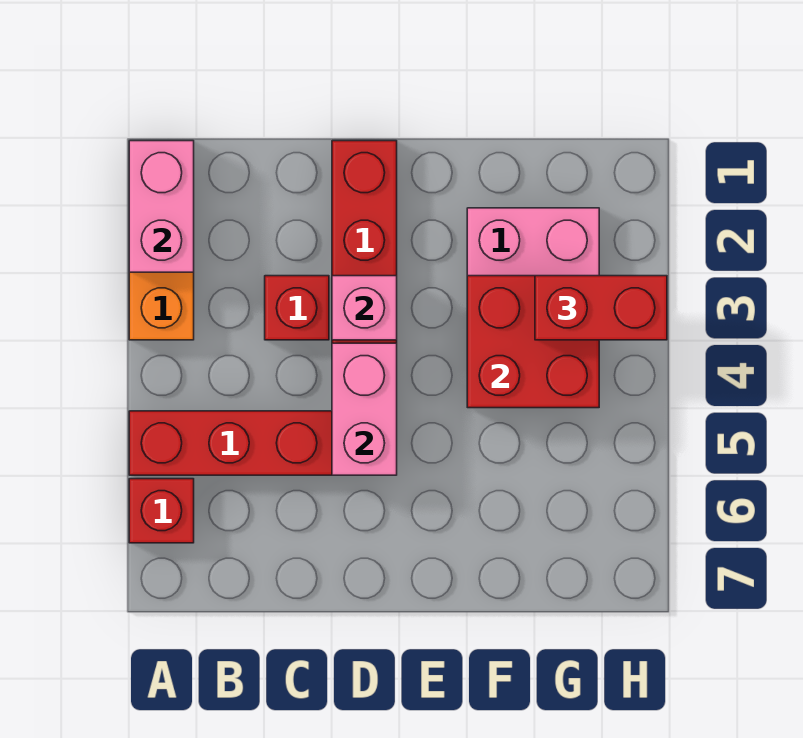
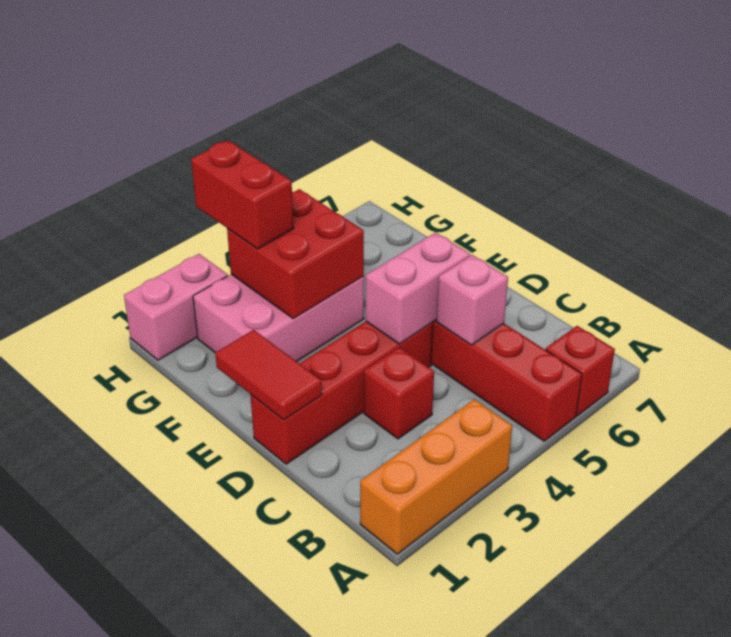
pink brick A1:A2 level 2 -> pink brick H1:H2 level 1
none -> red tile D1:E1 level 2
pink brick D3 level 2 -> pink brick C5 level 2

